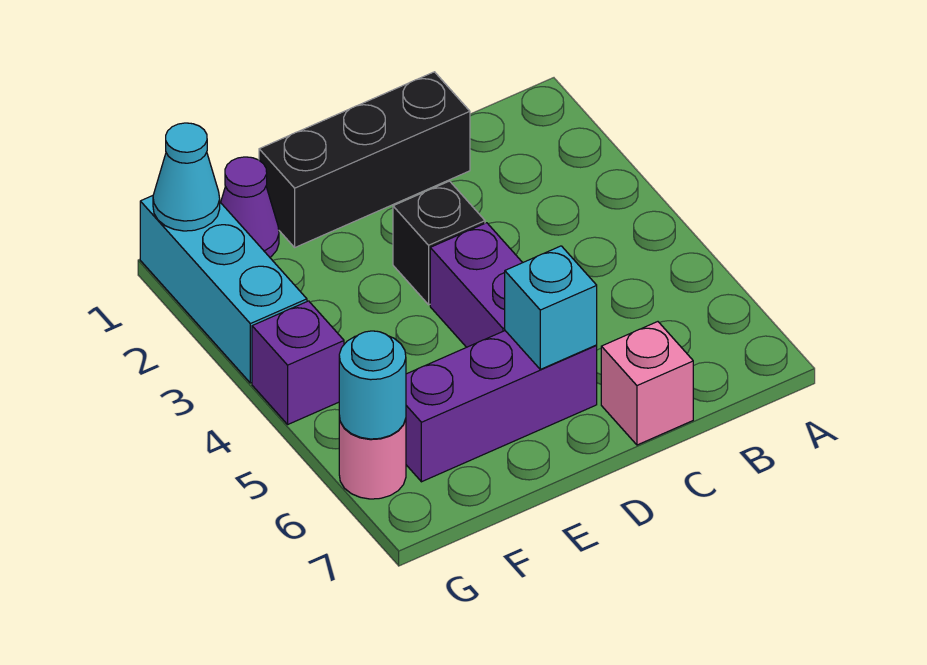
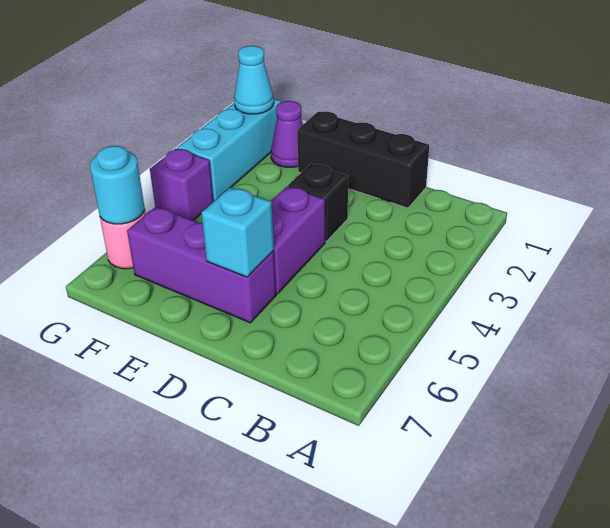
pink brick C7 level 1 -> none

